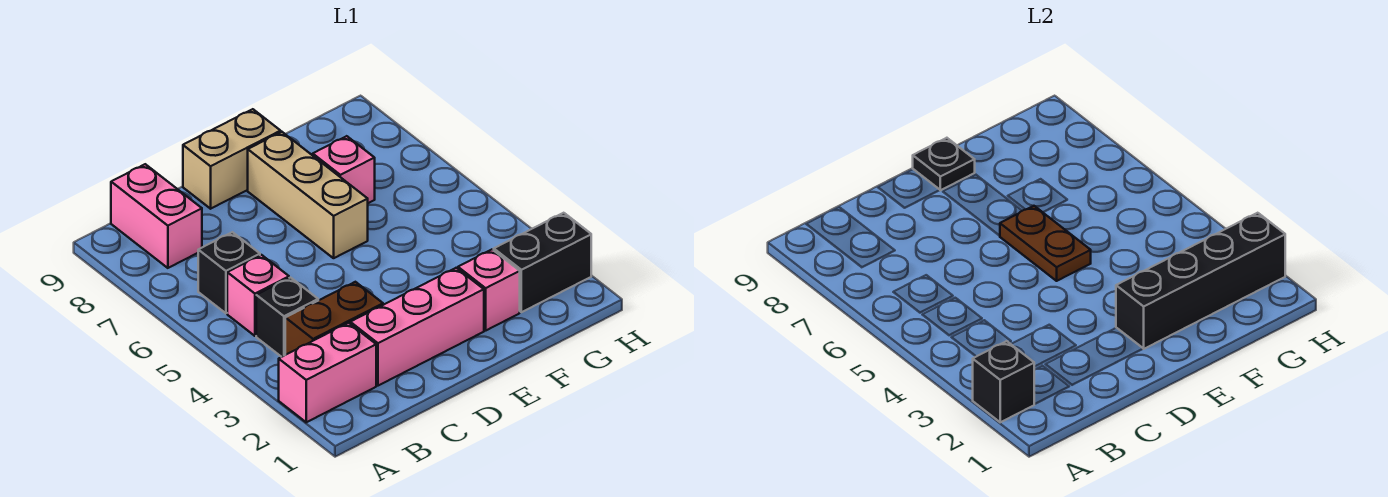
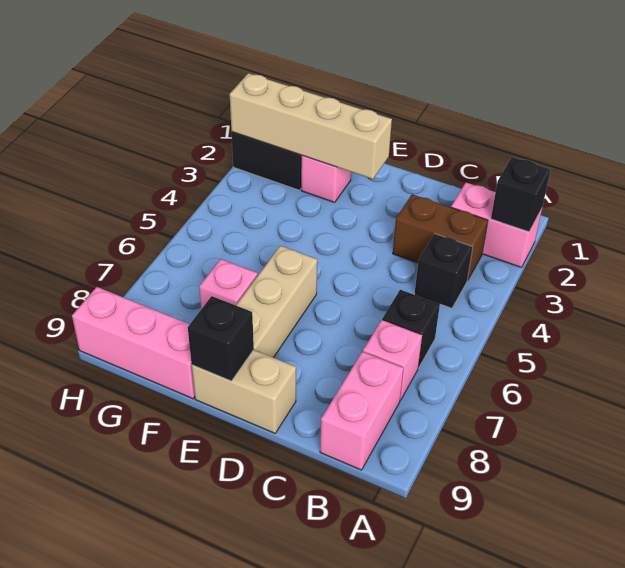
pink brick B5 level 1 -> pink brick B7 level 1
pink brick C2:E2 level 1 -> pink brick F9:H9 level 1
black brick E2:H2 level 2 -> tan brick E2:H2 level 2
brown plate E5:E6 level 2 -> none
black plate E9 level 2 -> black brick E9 level 2

